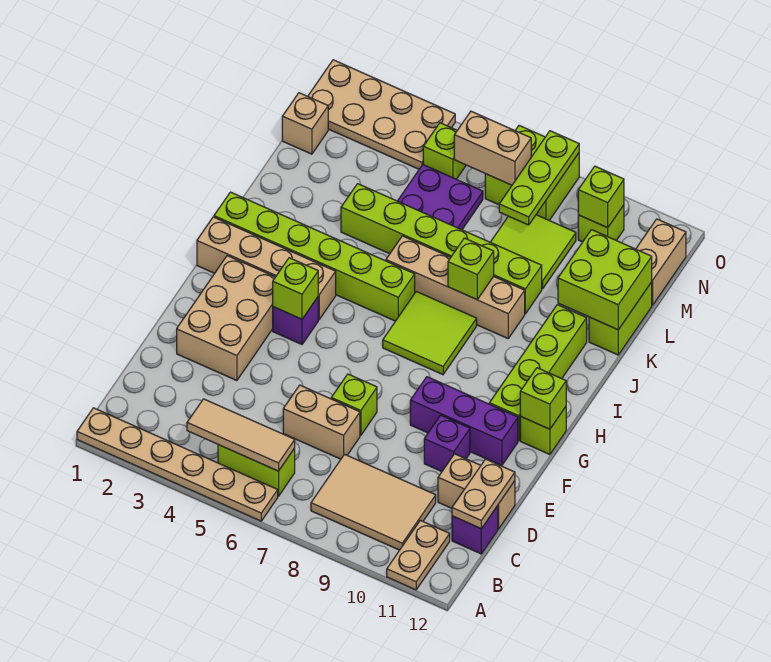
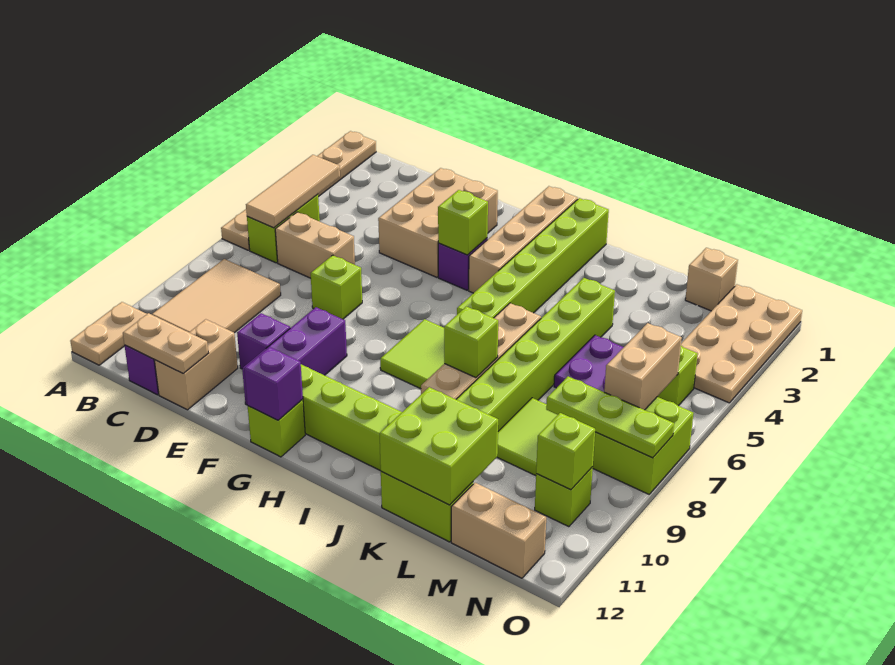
tan plate A11:B11 level 1 -> tan plate A11:A12 level 1
tan brick D6:D7 level 1 -> tan brick C6:D6 level 1
tan brick E2:G3 level 1 -> tan brick E2:F4 level 1
lime brick G12 level 2 -> purple brick G12 level 2

